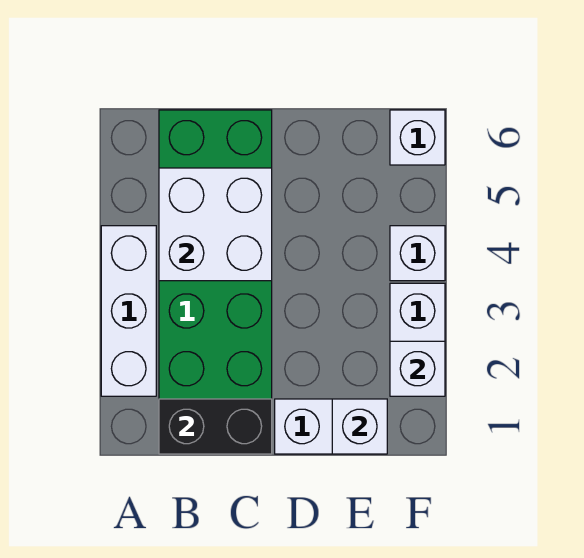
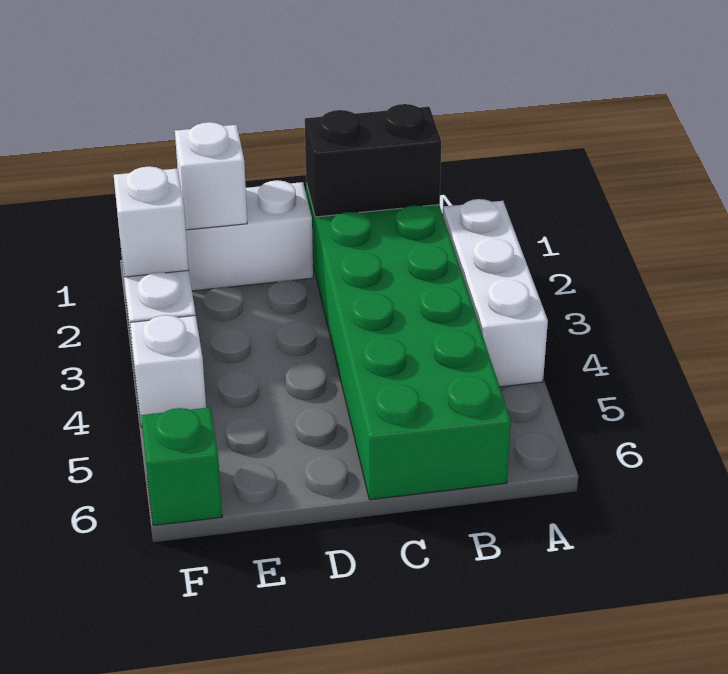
white brick B4:C5 level 2 -> none
white brick F6 level 1 -> green brick F6 level 1

